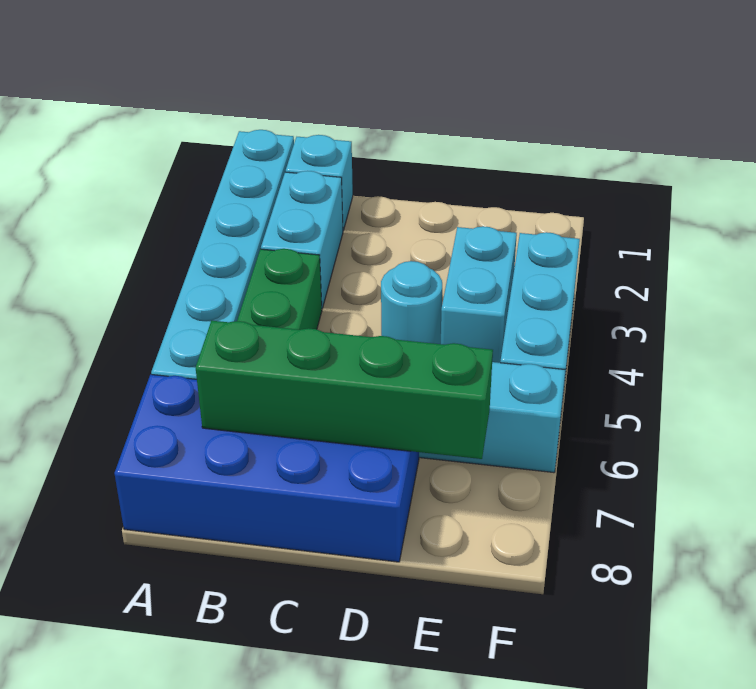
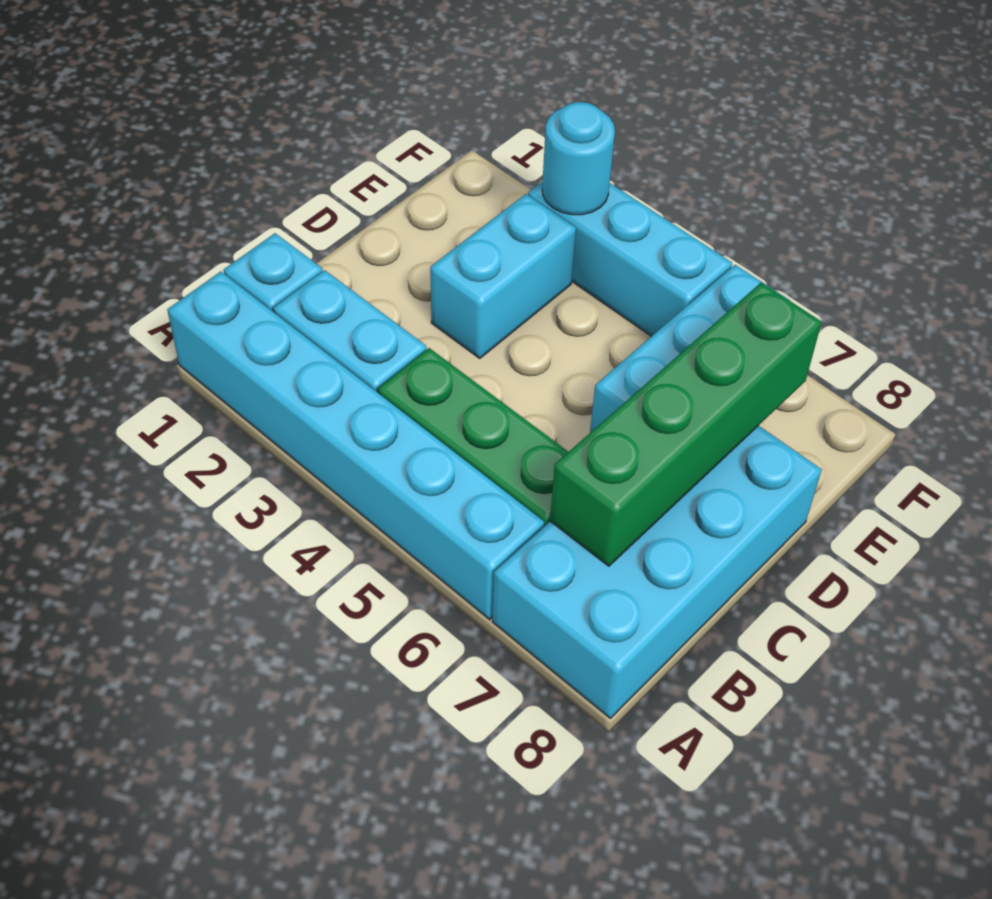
blue brick A7:D8 level 1 -> cyan brick A7:D8 level 1
cyan round brick D4 level 1 -> cyan round brick F3 level 2
cyan brick E3:E4 level 1 -> cyan brick D3:E3 level 1

